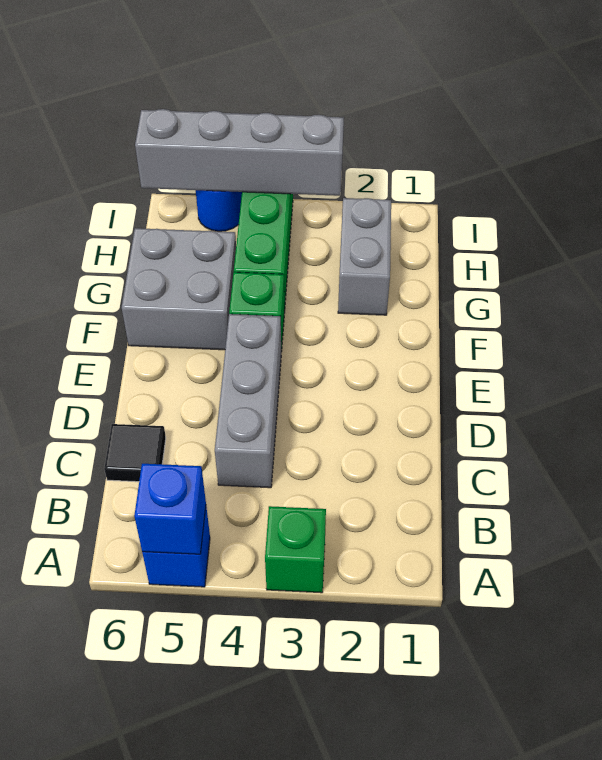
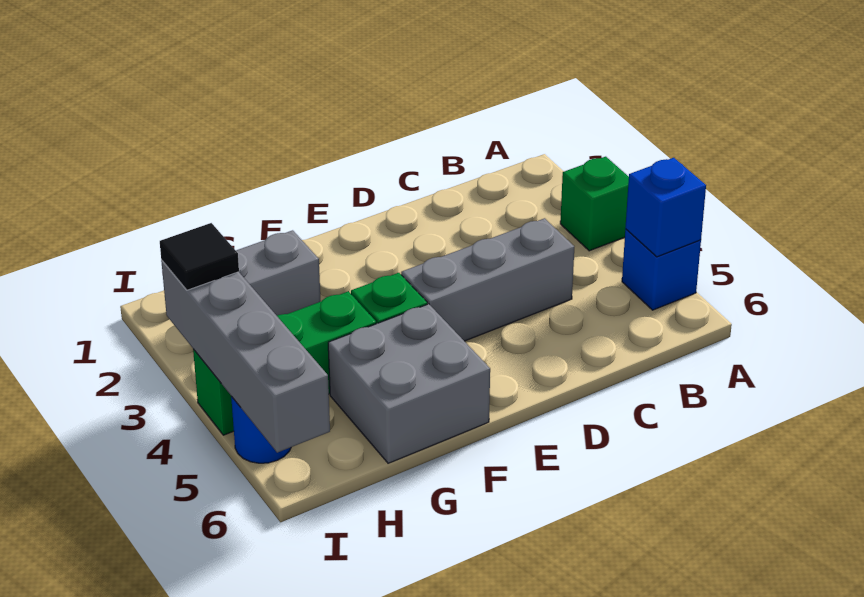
black tile C6 level 1 -> black tile I3 level 3

